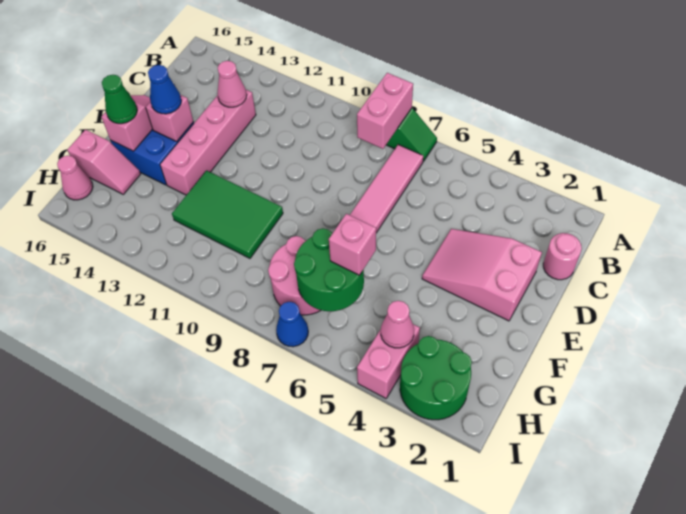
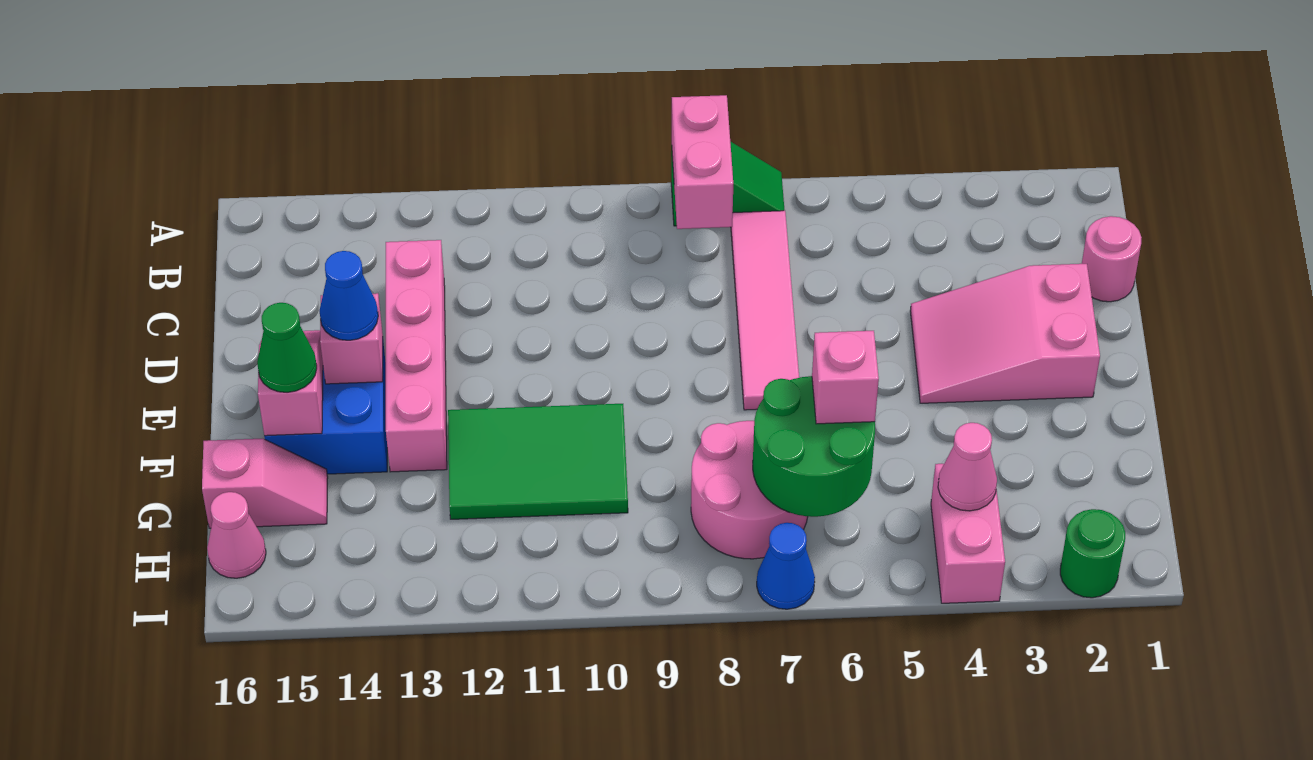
pink cone C13 level 2 -> none
green round brick H2:I3 level 1 -> green round brick I2 level 1

